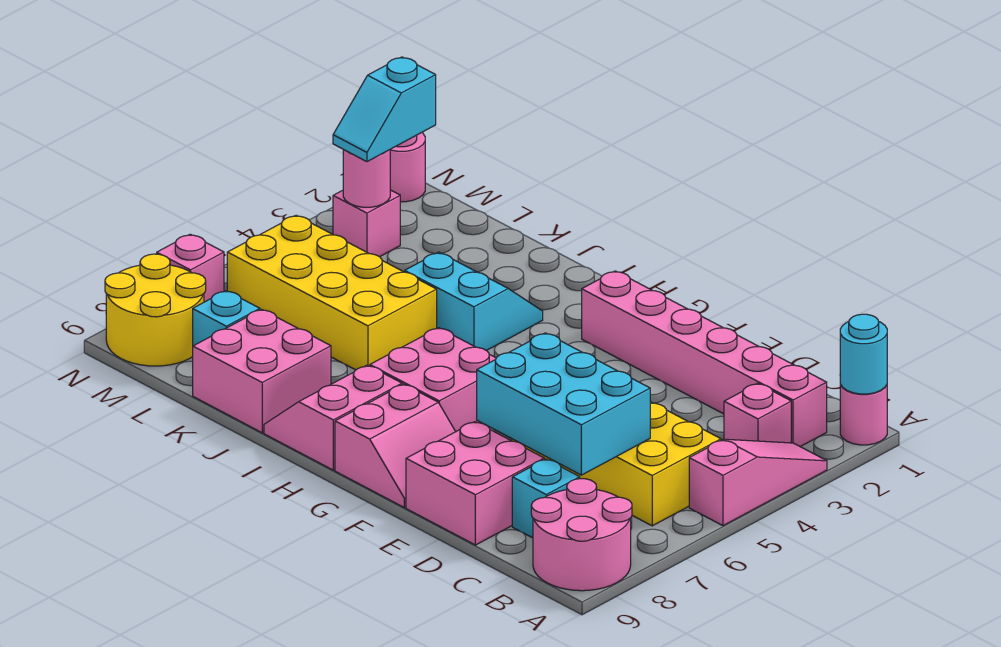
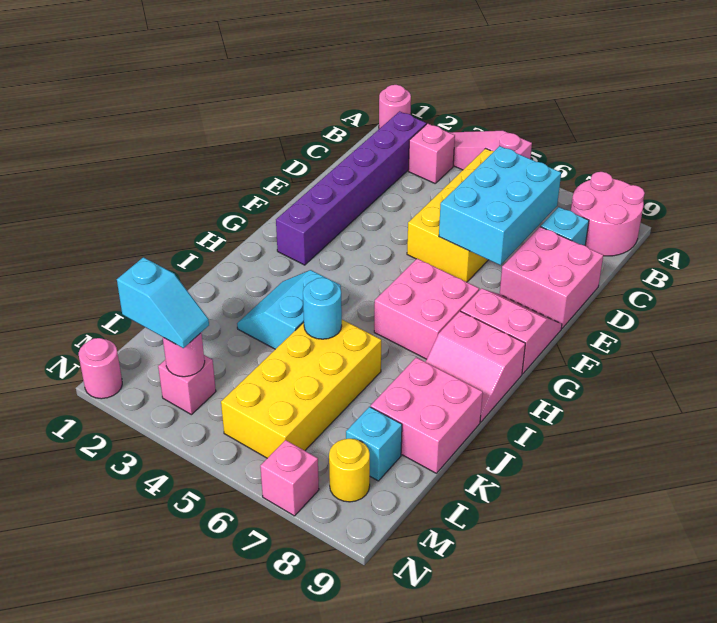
cyan round brick A1 level 2 -> cyan round brick J5 level 2
pink brick B2:G2 level 1 -> purple brick B2:G2 level 1
yellow round brick M8:N9 level 1 -> yellow round brick M8 level 1

